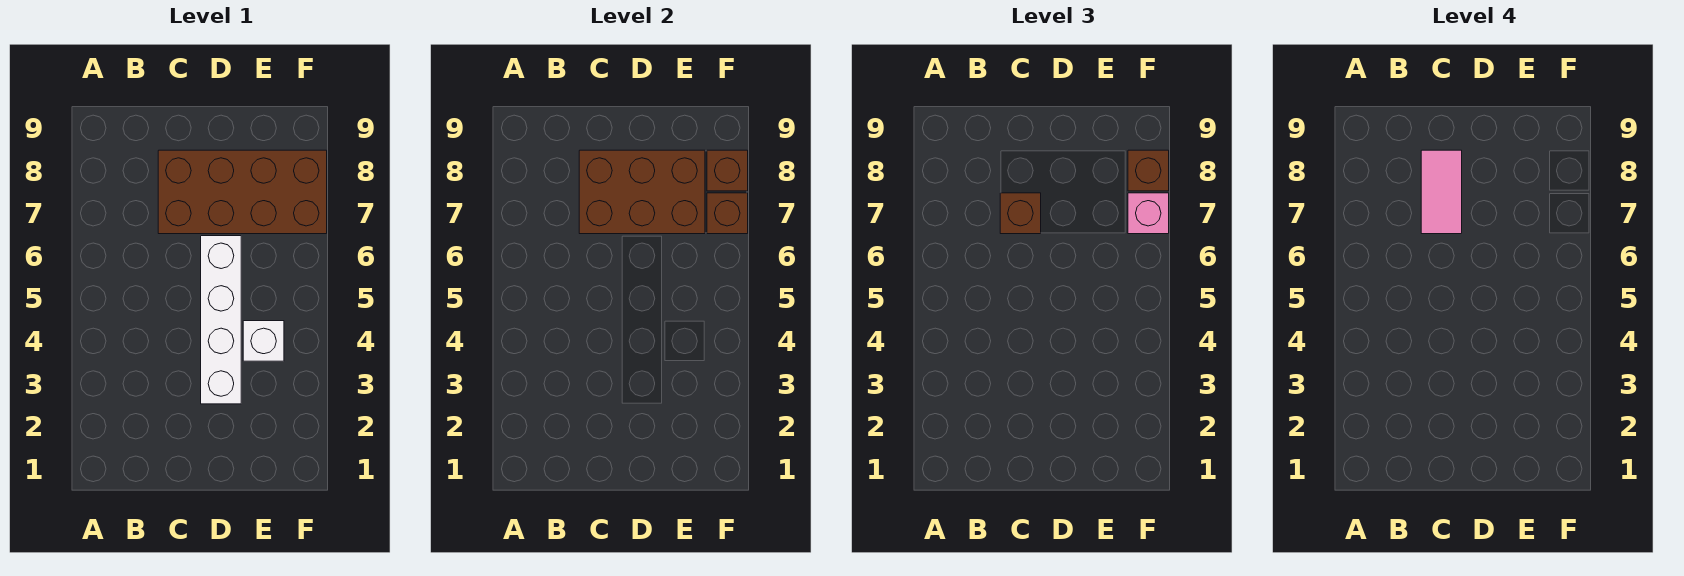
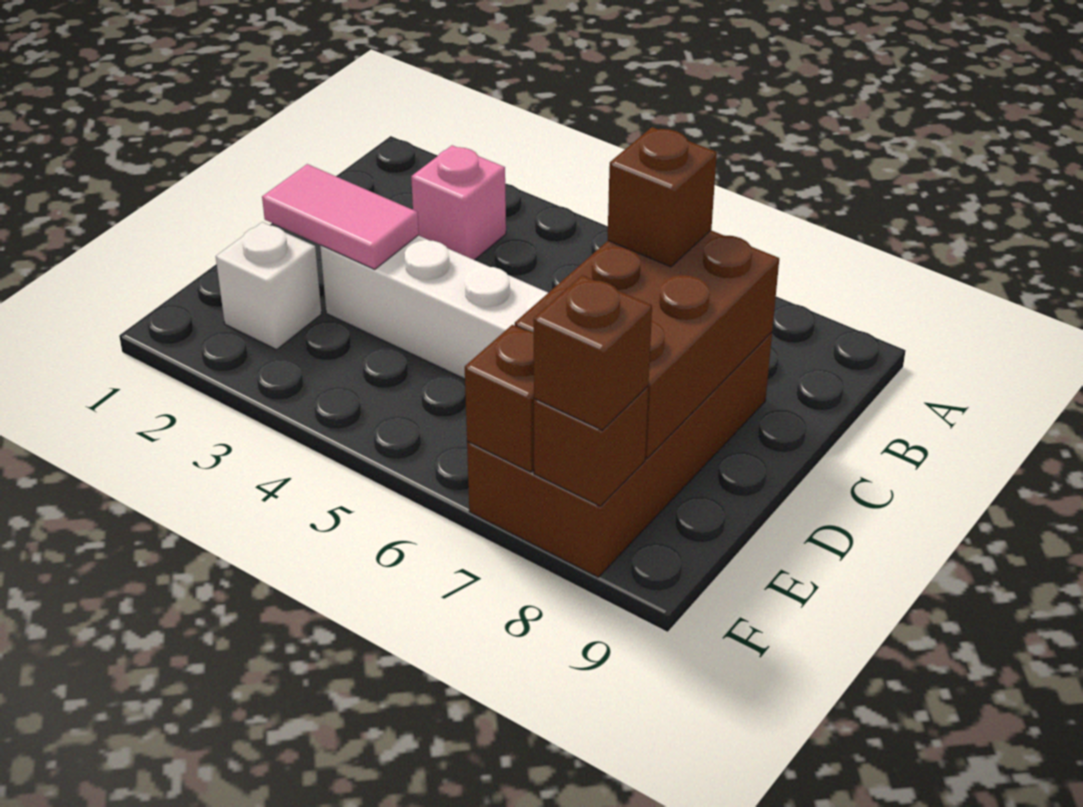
pink tile C7:C8 level 4 -> pink tile D2:D3 level 2
white brick E4 level 1 -> white brick E2 level 1
pink brick F7 level 3 -> pink brick B3 level 1

